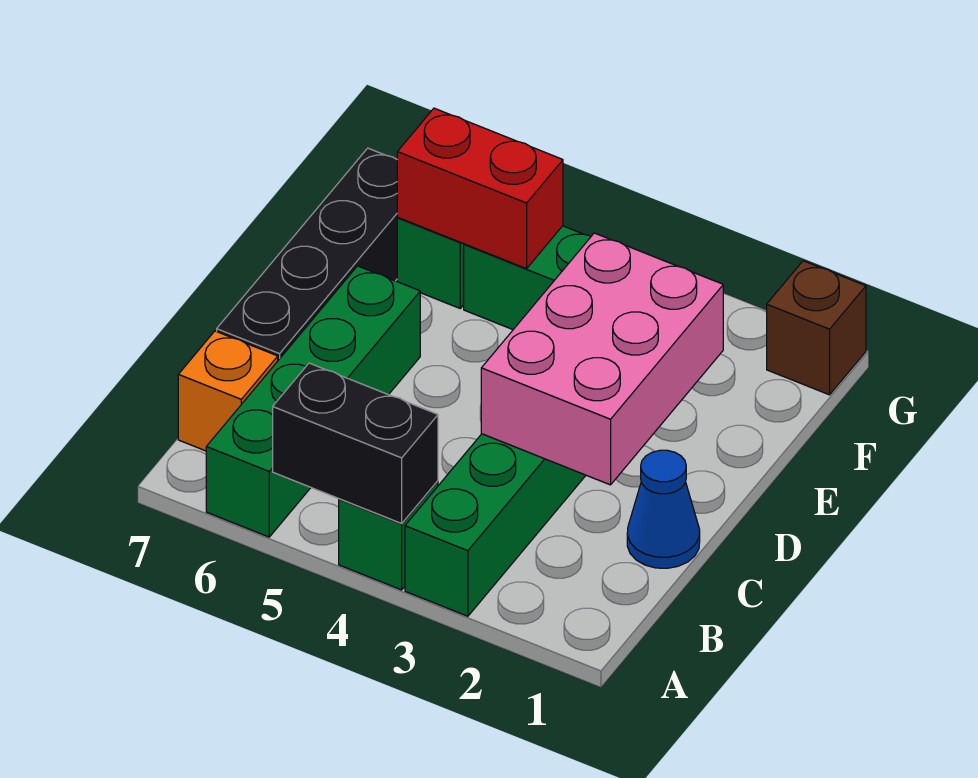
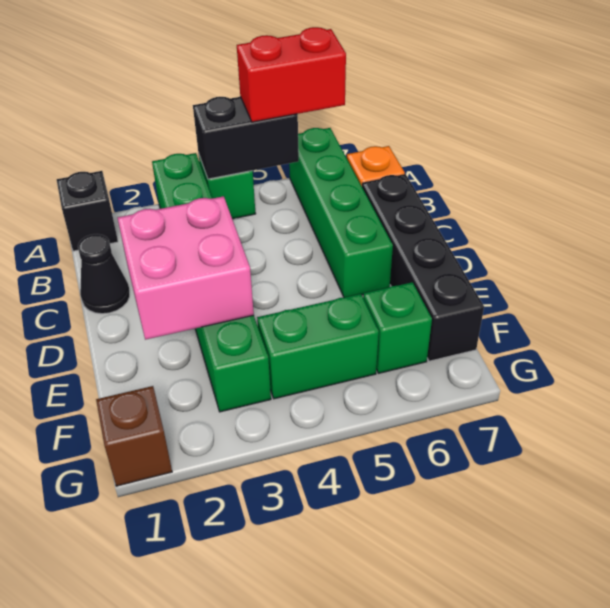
none -> black brick A1 level 1
blue cone C1 level 1 -> black cone C1 level 1
pink brick C2:E3 level 2 -> pink brick D2:E3 level 2
red brick F5:F6 level 2 -> red brick A5:A6 level 3

